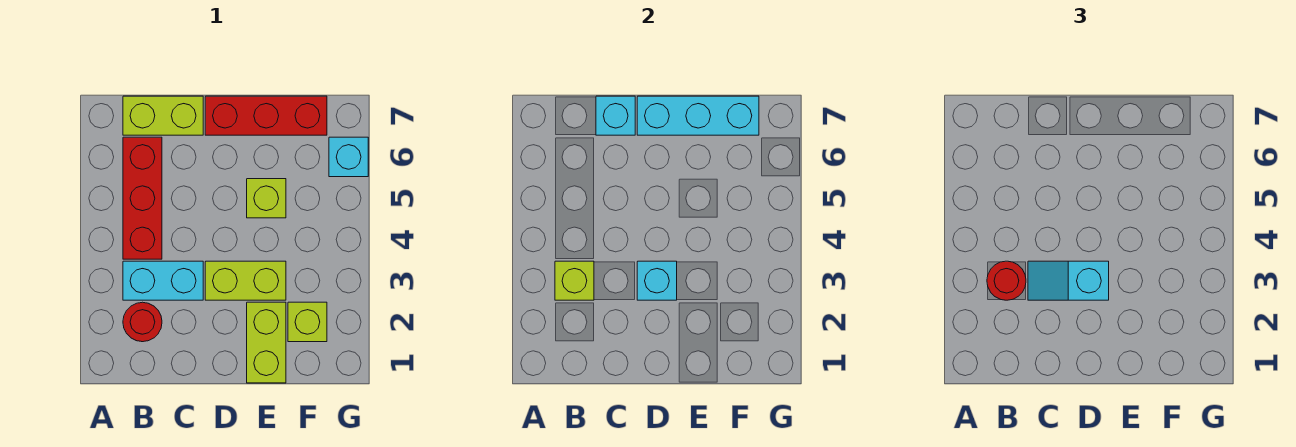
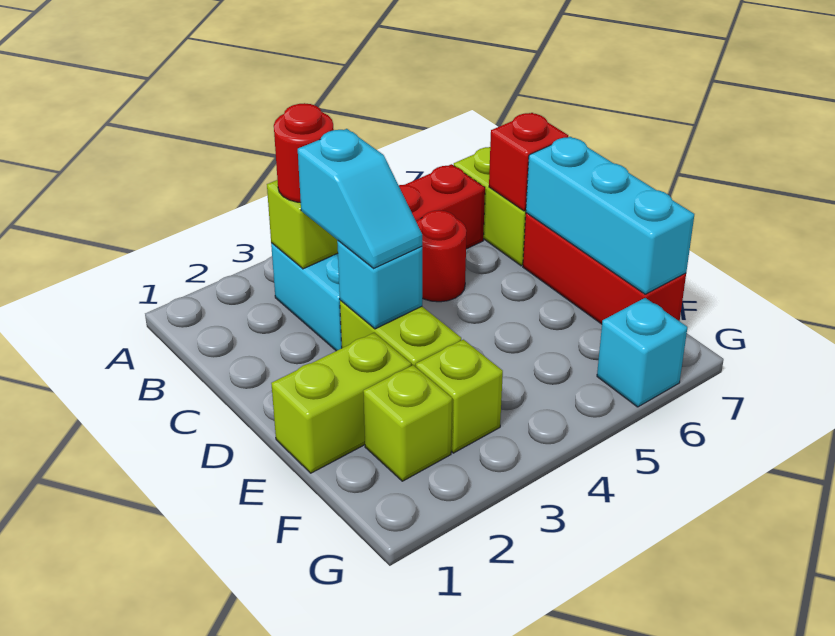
red round brick B2 level 1 -> red round brick C5 level 1
cyan slope C3:D3 level 3 top D -> cyan slope C3:D3 level 3 top C
cyan brick C7 level 2 -> red brick C7 level 2
lime brick E5 level 1 -> lime brick F3 level 1

